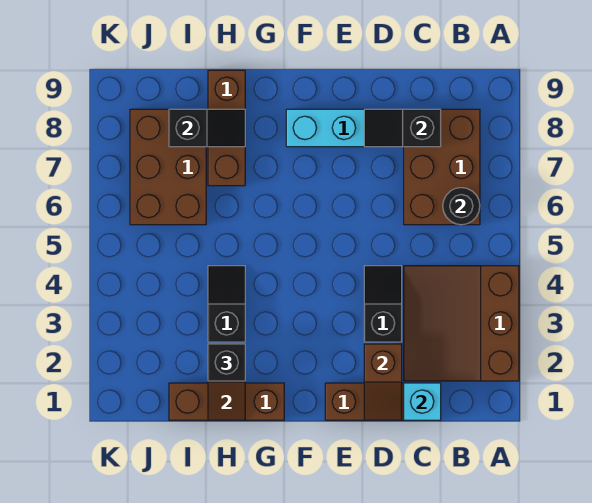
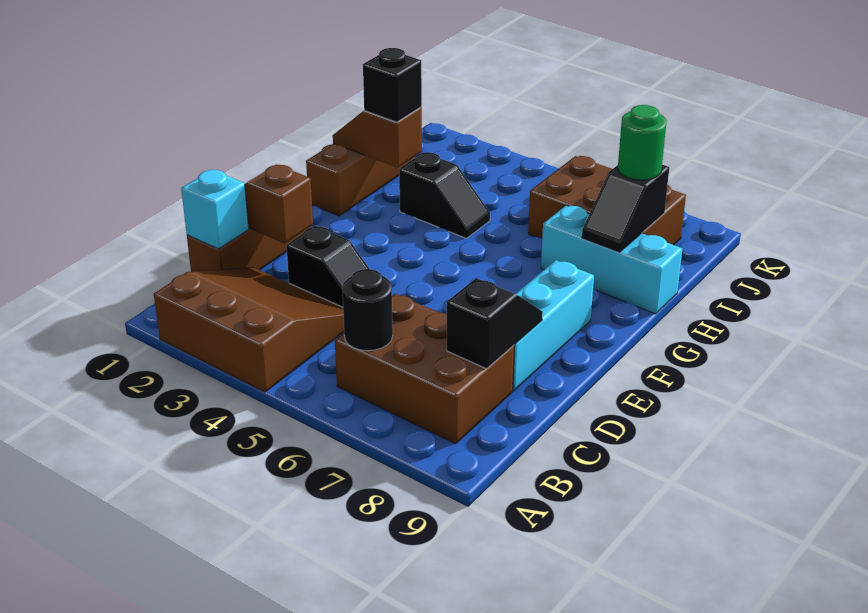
brown brick H7:H9 level 1 -> cyan brick H7:H9 level 1
none -> green round brick I8 level 3

